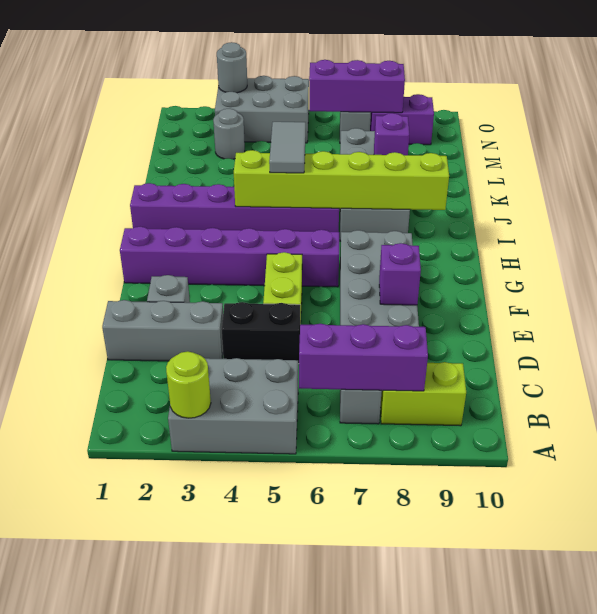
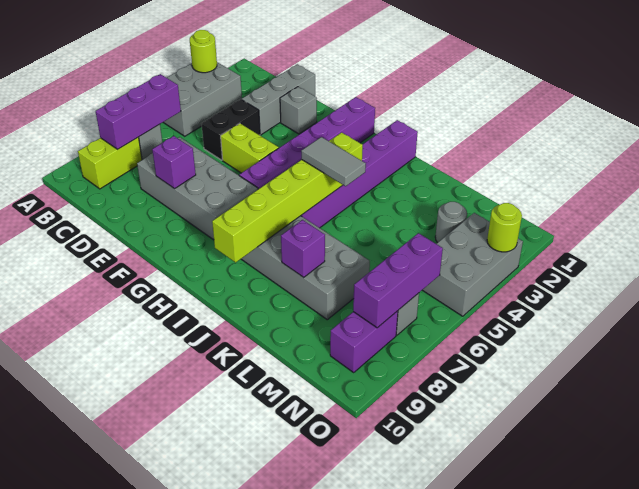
grey round brick O3 level 2 -> lime round brick O3 level 2

